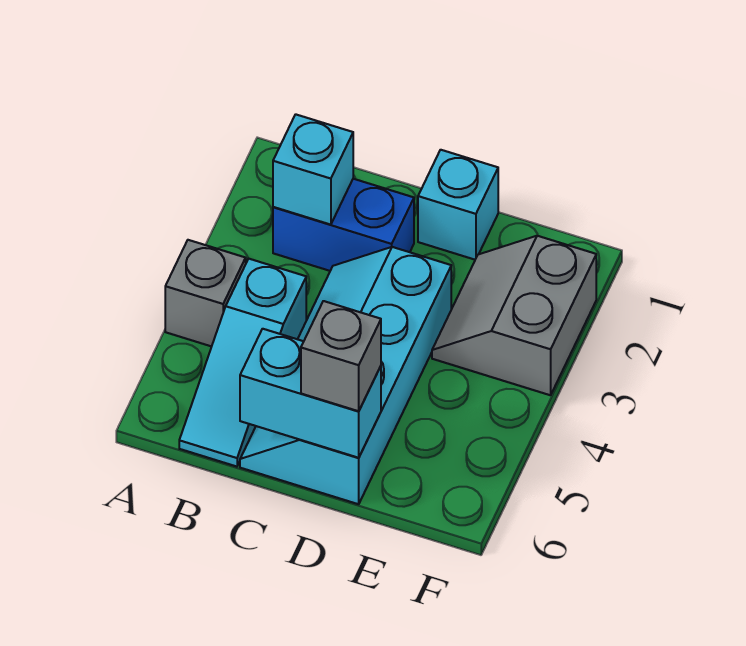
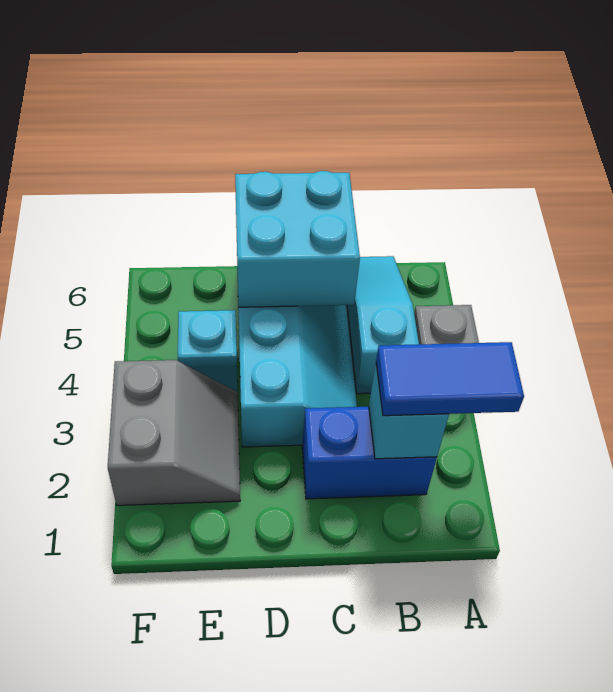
none -> blue tile A2:B2 level 3
cyan brick C6:D6 level 2 -> cyan brick C5:D6 level 2
cyan brick D1 level 1 -> cyan brick E4 level 1
grey brick D6 level 3 -> none

